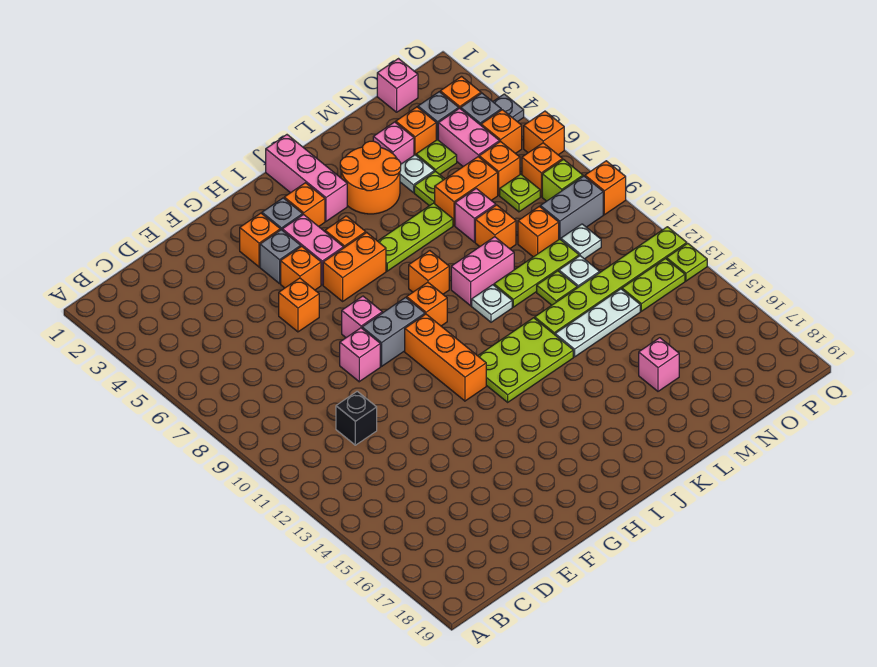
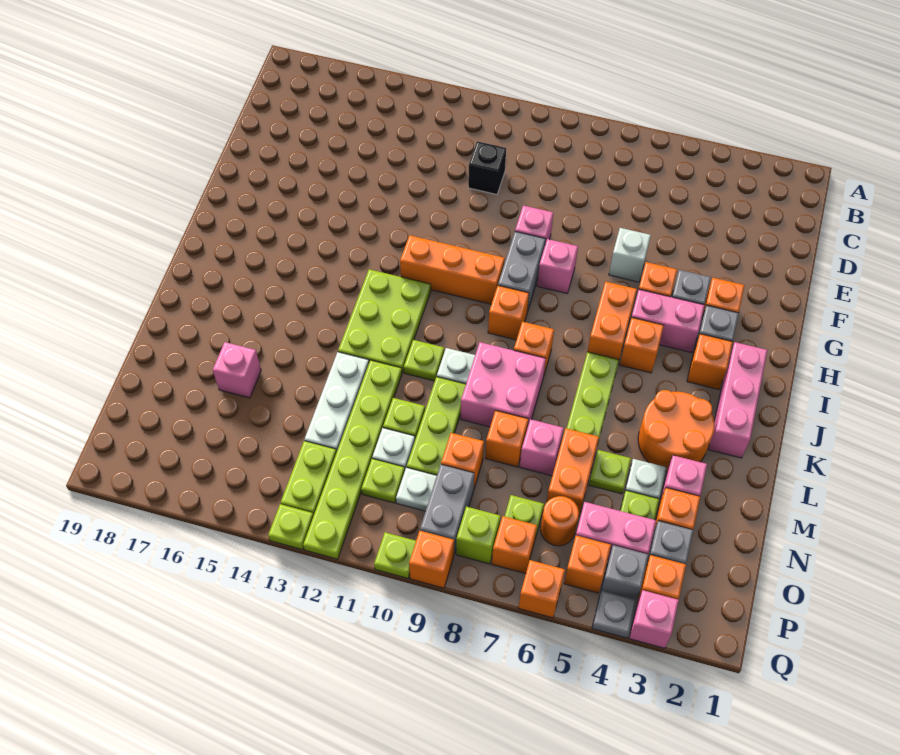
orange brick F6 level 1 -> white brick F6 level 1
pink brick J1:J3 level 1 -> pink brick I2:K2 level 1
pink brick K9:L9 level 1 -> pink brick K8:L9 level 1
none -> lime plate K11 level 1
pink brick O1 level 1 -> pink brick Q3 level 1
orange brick O6 level 1 -> orange round brick O6 level 1
none -> lime plate O11 level 1
none -> lime plate Q10 level 1

